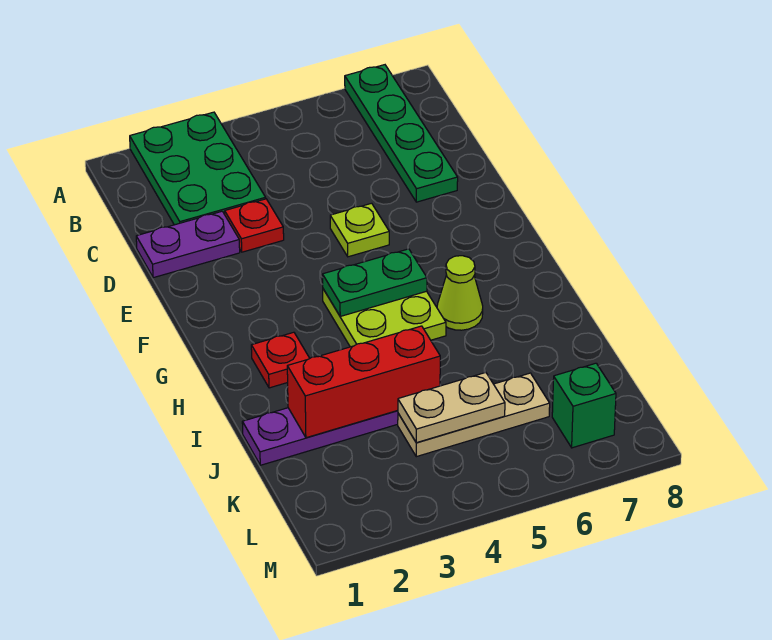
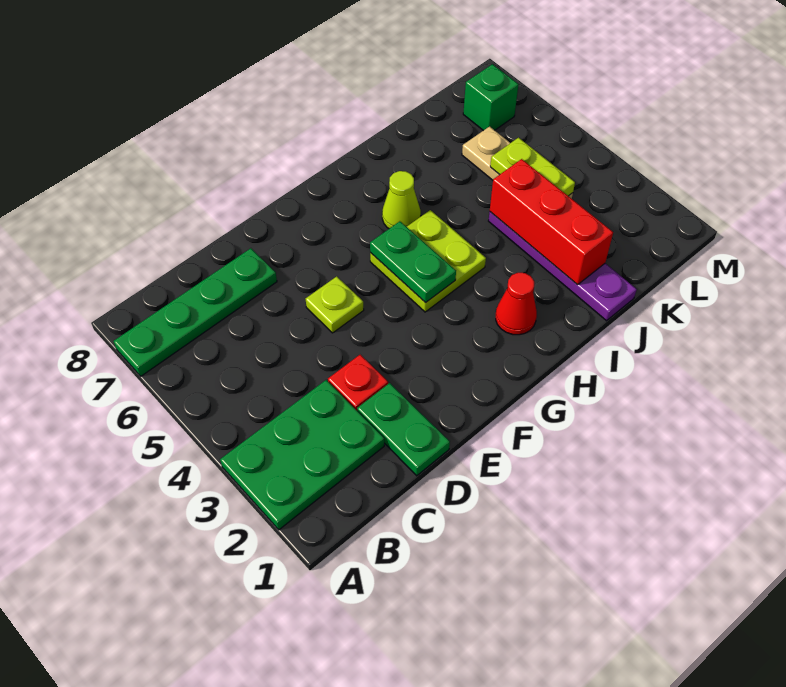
purple plate D1:D2 level 1 -> green plate D1:D2 level 1
red plate H2 level 1 -> red cone H2 level 1
tan plate K4:K5 level 2 -> lime plate K4:K5 level 2

